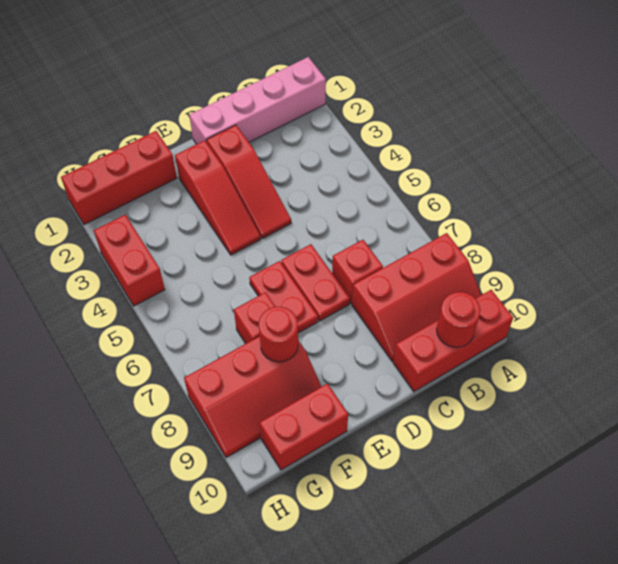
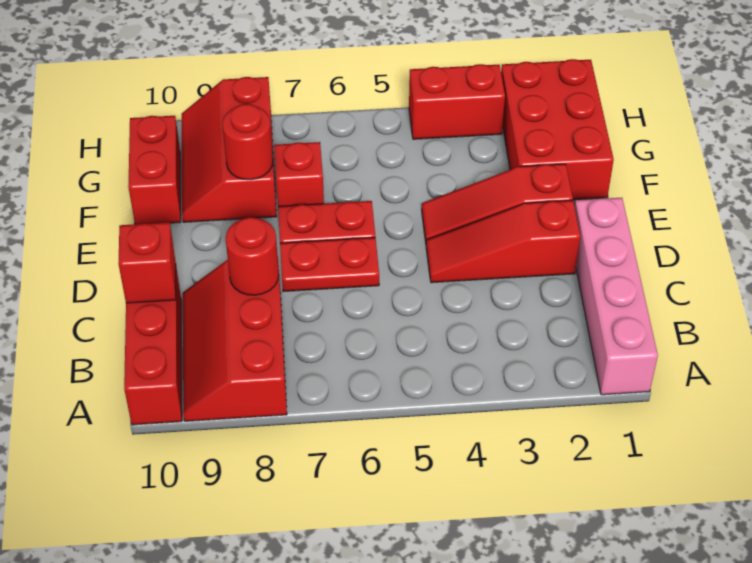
red round brick B10 level 2 -> red round brick C8 level 2
red brick C7 level 1 -> red brick C10 level 2
red brick F1:H1 level 1 -> red brick F1:H2 level 1

